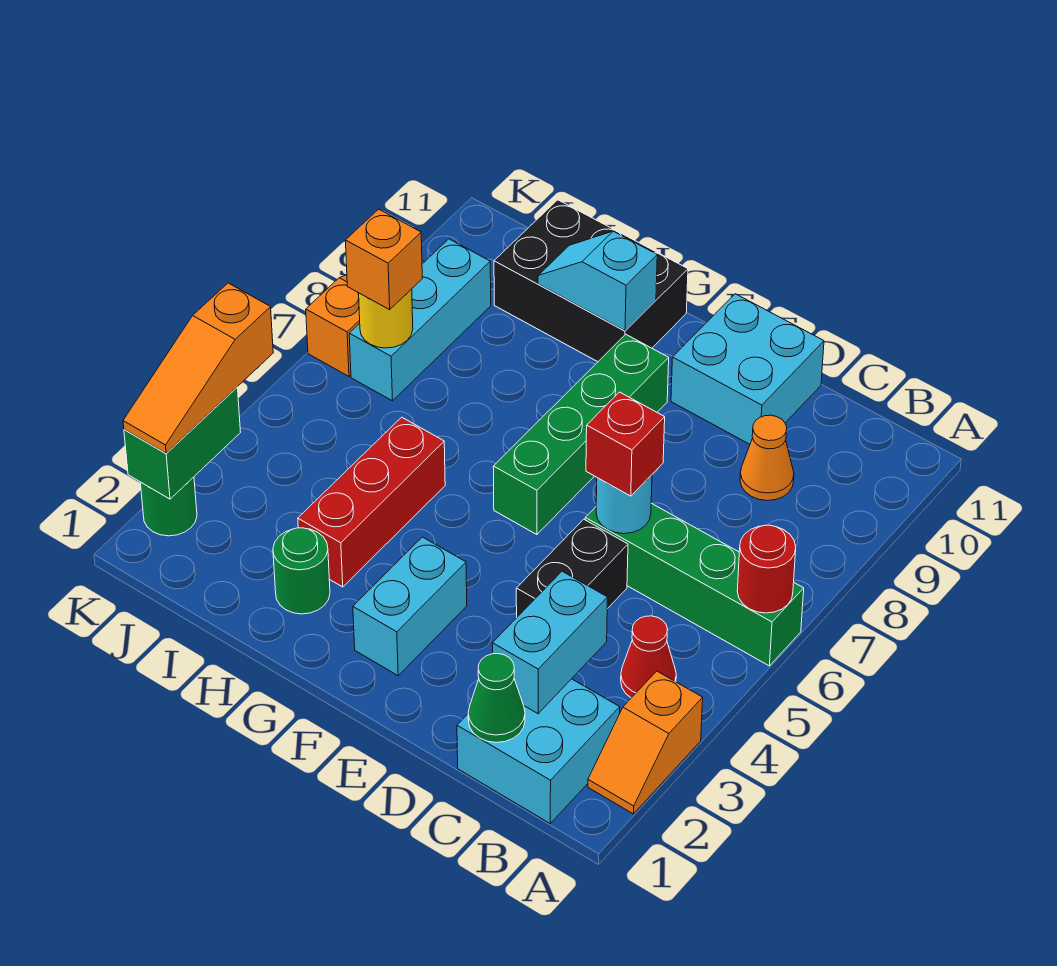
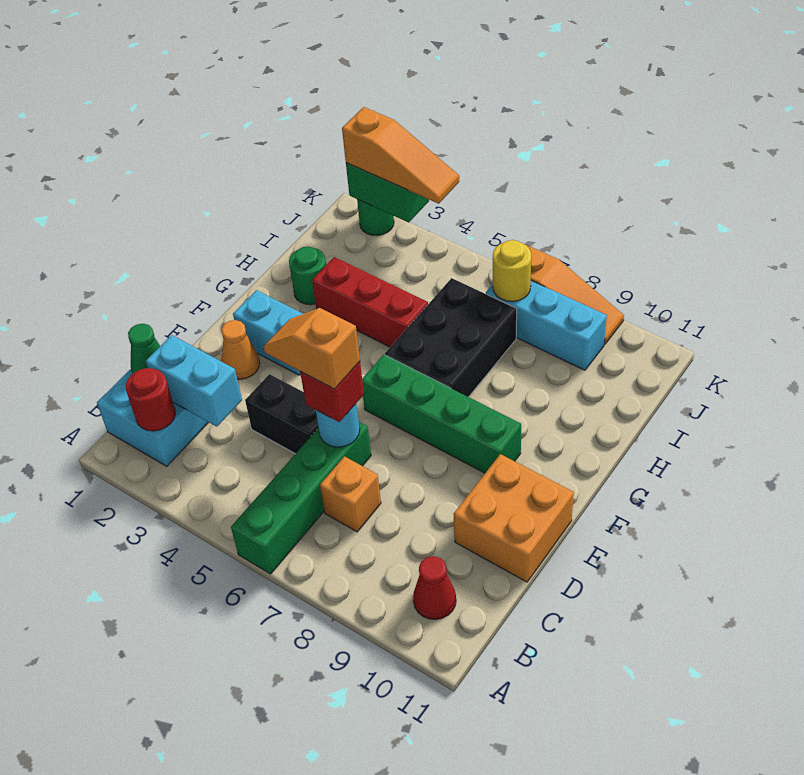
orange slope A2:A3 level 1 top 3 -> orange slope D5:D6 level 4 top 6
red round brick A6 level 2 -> red round brick B2 level 2
red cone B4 level 1 -> red cone B10 level 1
orange cone C9 level 1 -> orange cone E2 level 1
cyan brick D10:E11 level 1 -> orange brick D10:E11 level 1
black brick G10:I11 level 1 -> black brick G6:I7 level 1
cyan slope G10:H10 level 2 top G -> none
orange brick J7 level 3 -> orange brick C7 level 1
orange slope K2:K4 level 3 top 4 -> orange slope K2:K4 level 3 top 2

